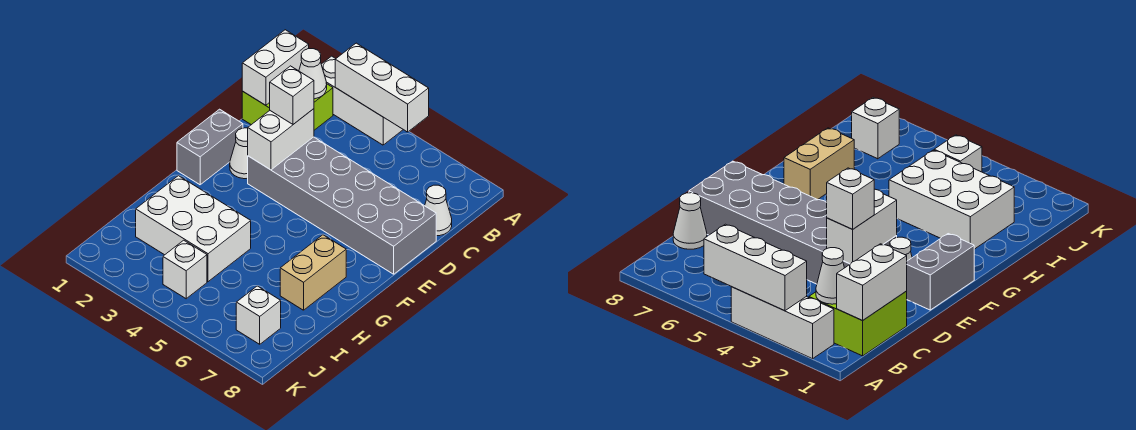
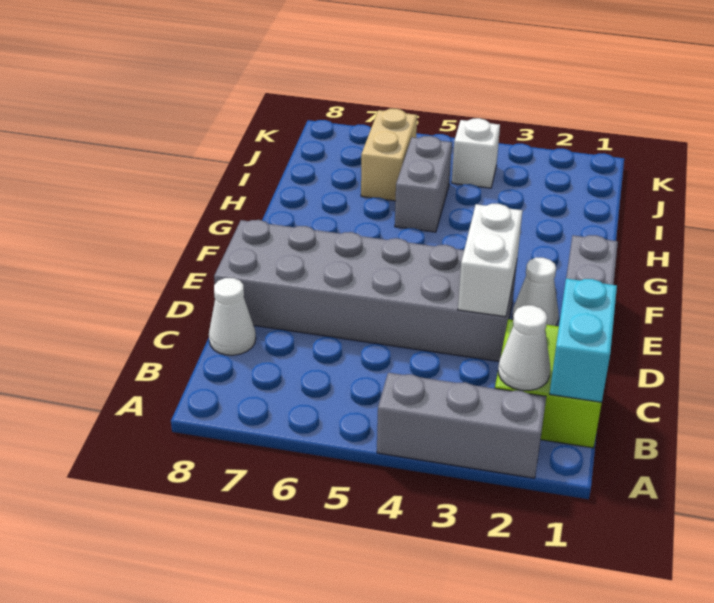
white brick A2:A4 level 1 -> grey brick A2:A4 level 1
white brick A3:A5 level 2 -> none
white brick B1:C1 level 2 -> cyan brick B1:C1 level 2
white brick D3 level 3 -> none
tan brick G7:H7 level 1 -> tan brick I6:J6 level 1
white brick H2:I4 level 1 -> none
none -> grey brick H5:I5 level 1
white brick J7 level 1 -> none

